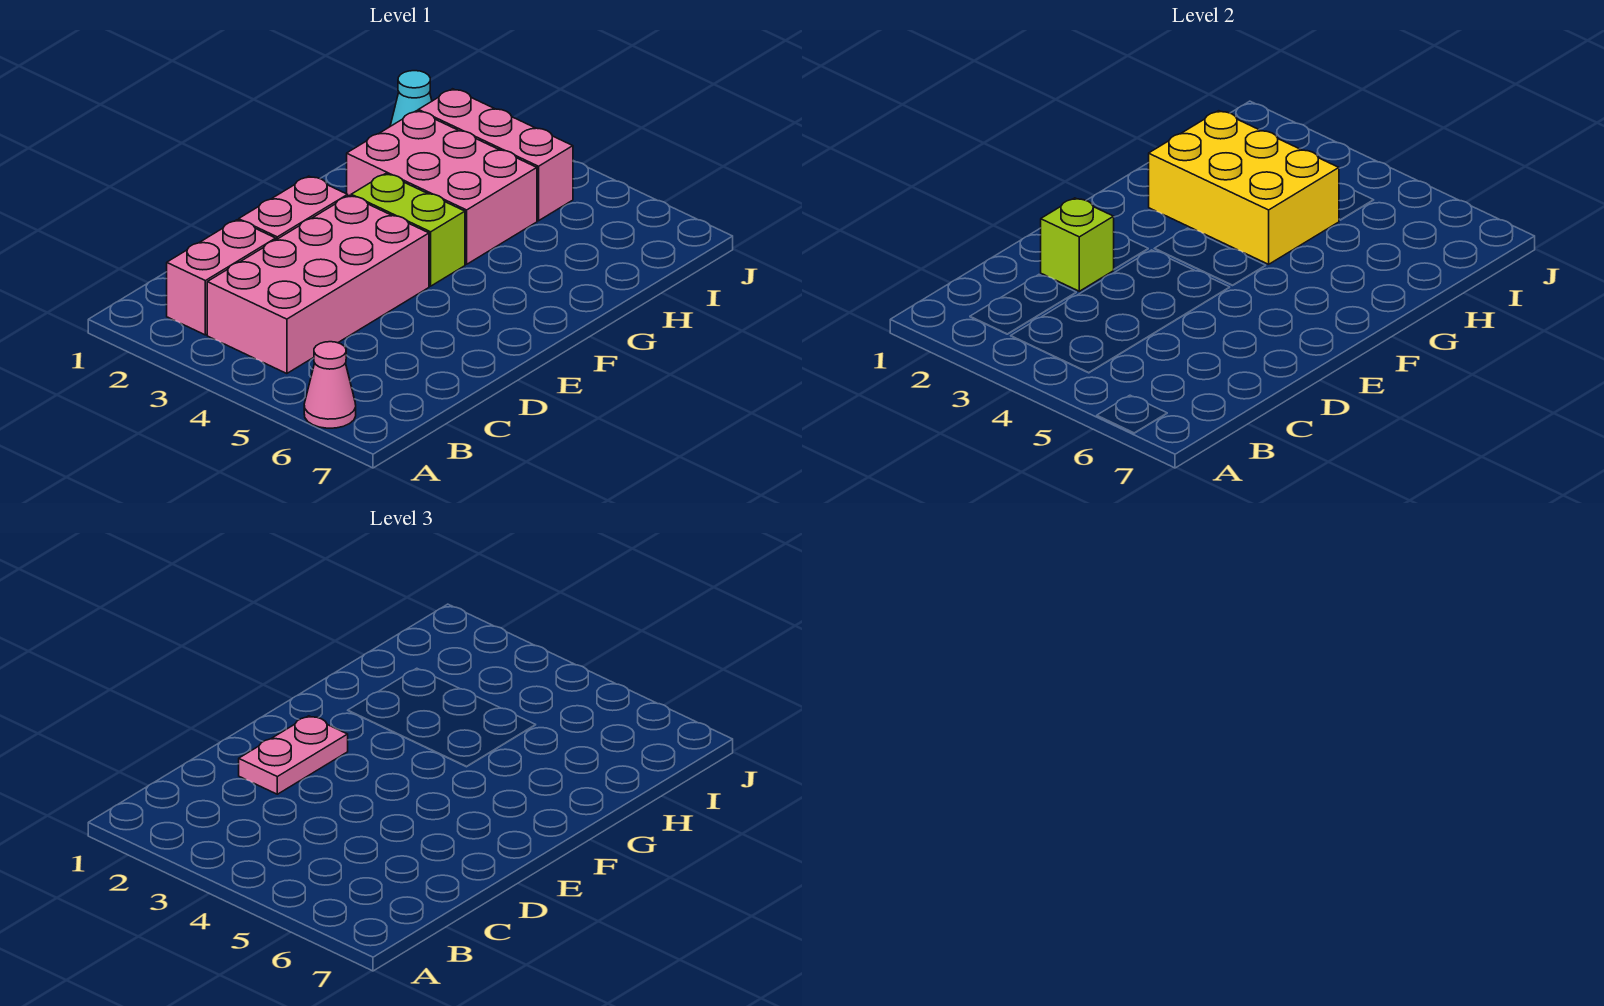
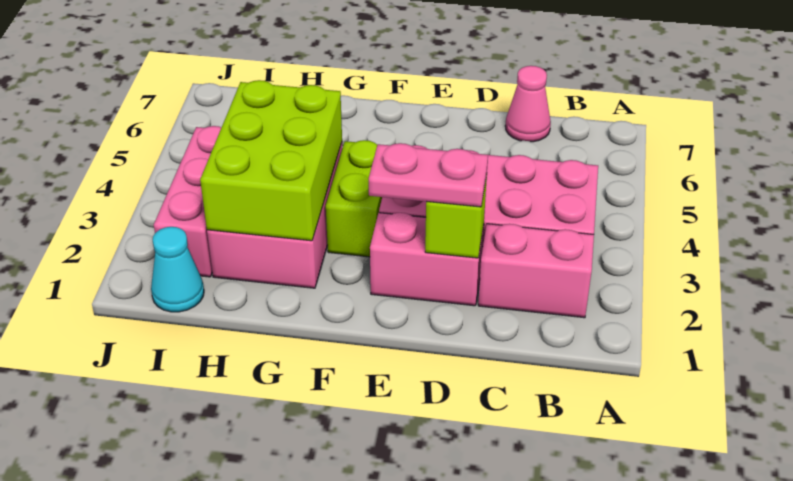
pink cone A6 level 1 -> pink cone C7 level 1
yellow brick G2:H4 level 2 -> lime brick G2:H4 level 2

